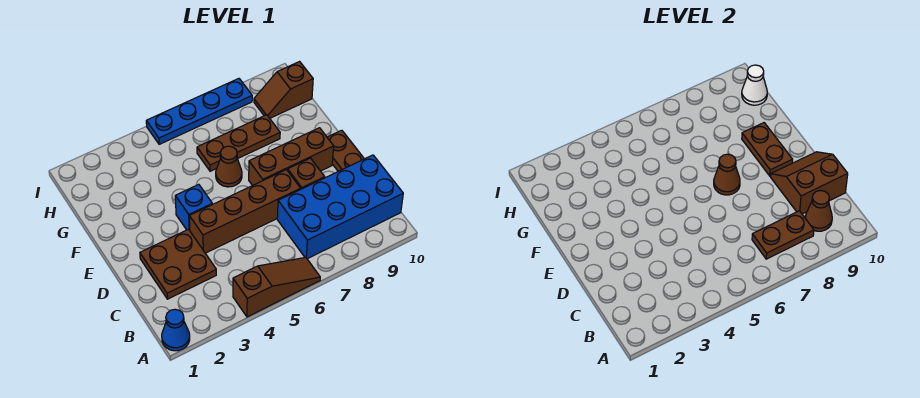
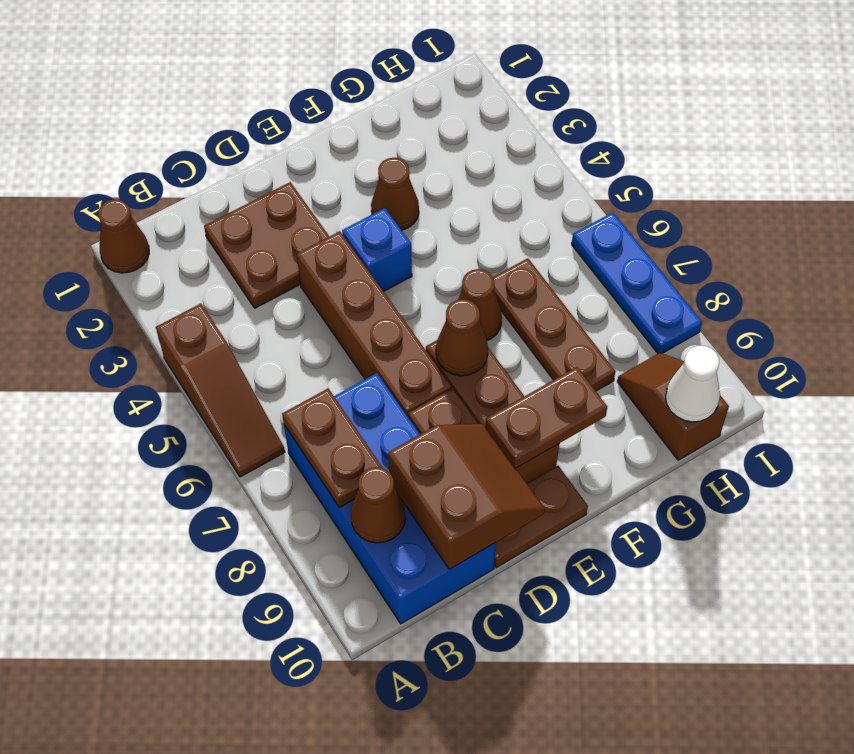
blue cone A1 level 1 -> brown cone A1 level 1
none -> brown cone F3 level 1
blue plate I5:I8 level 1 -> blue plate I6:I8 level 1

